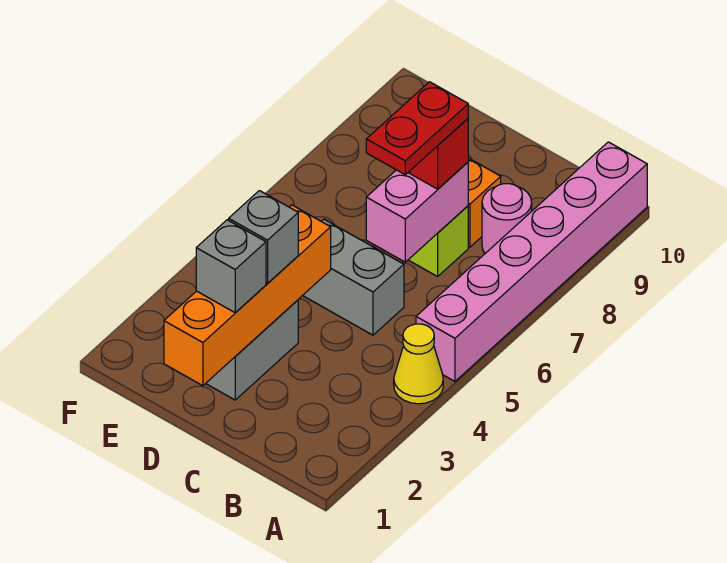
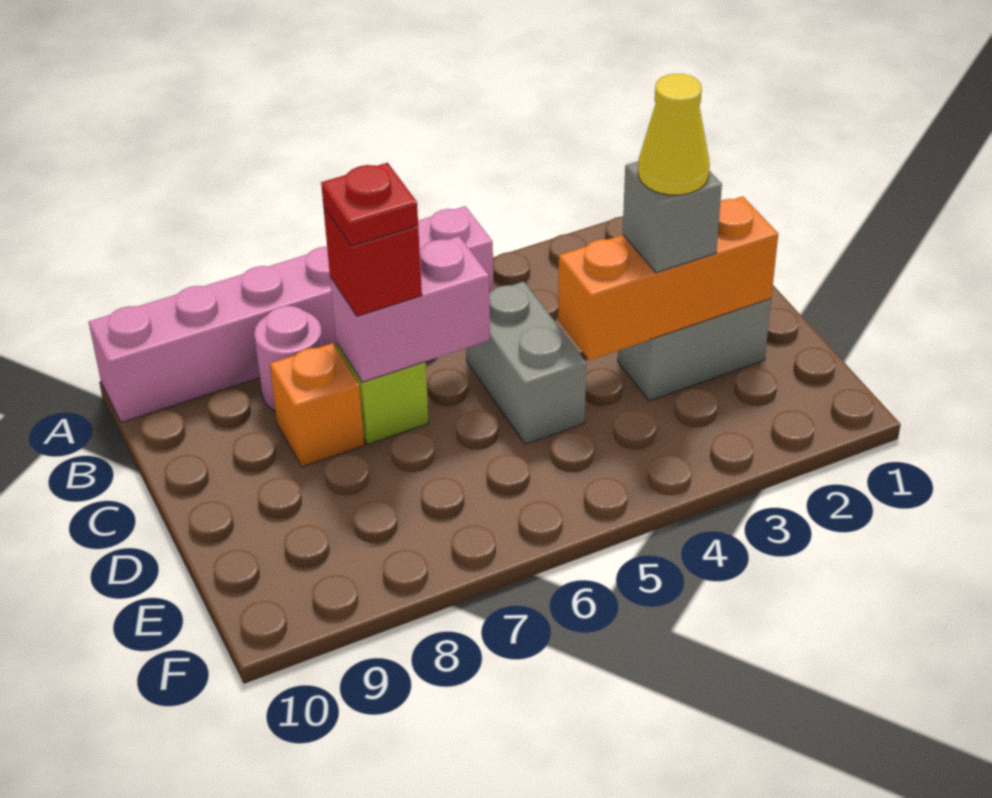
yellow cone A4 level 1 -> yellow cone D3 level 4
red plate C6:C7 level 4 -> red plate C7 level 4
orange brick D1:D4 level 2 -> orange brick D2:D4 level 2
grey brick D2 level 3 -> none

